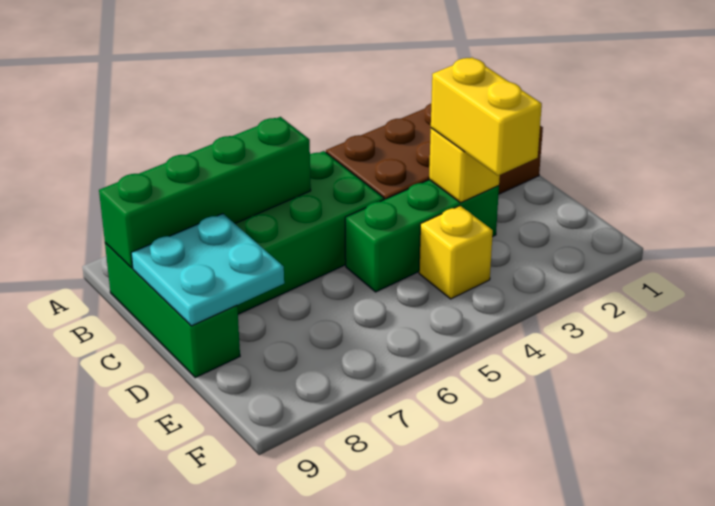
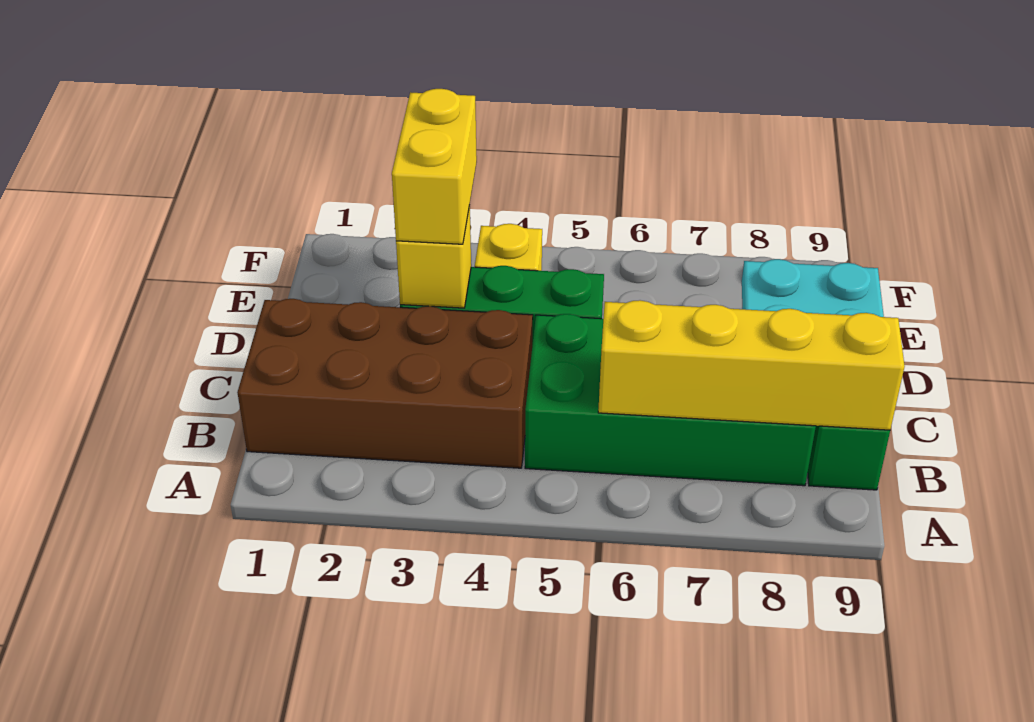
green brick B6:B9 level 2 -> yellow brick B6:B9 level 2

